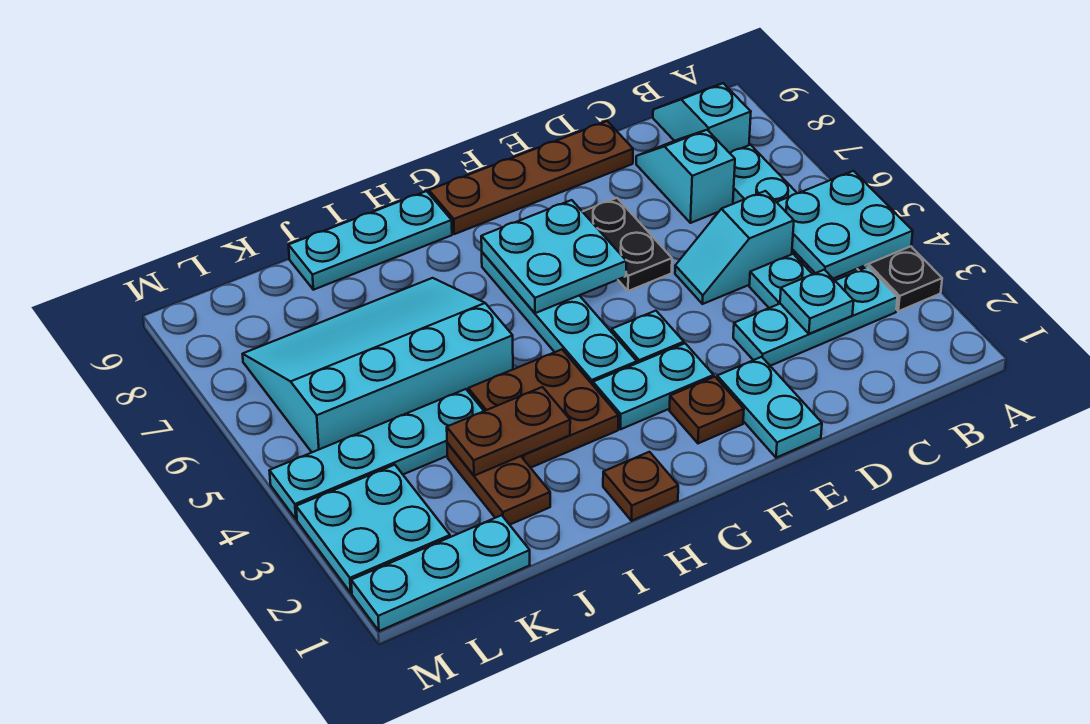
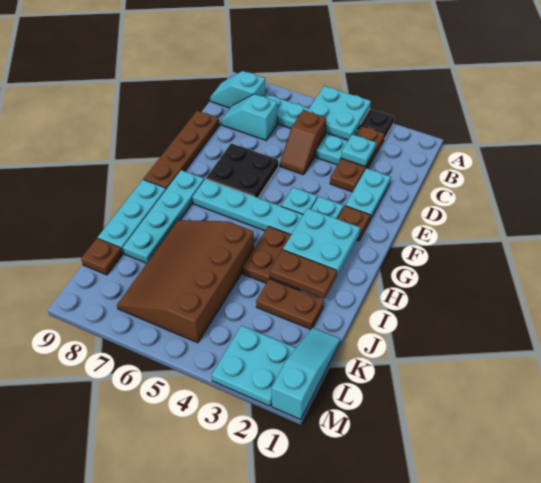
cyan plate B3:D3 level 1 -> brown plate B3:D3 level 1
cyan slope C5:D5 level 1 top C -> brown slope C5:D5 level 1 top C
cyan plate E1:E2 level 1 -> cyan plate D2:E2 level 1
black plate E6:E7 level 1 -> black plate E6:F7 level 1
cyan plate F6:G7 level 2 -> cyan plate G2:H3 level 2
brown plate H1 level 1 -> brown plate K9 level 1
brown plate I3:J3 level 2 -> brown plate I2:I3 level 2
cyan slope I5:L7 level 1 top 5 -> brown slope I5:L7 level 1 top 5
cyan plate J4:M4 level 1 -> cyan plate G8:J8 level 1
cyan plate K1:M1 level 1 -> cyan slope K1:M1 level 1 top M

